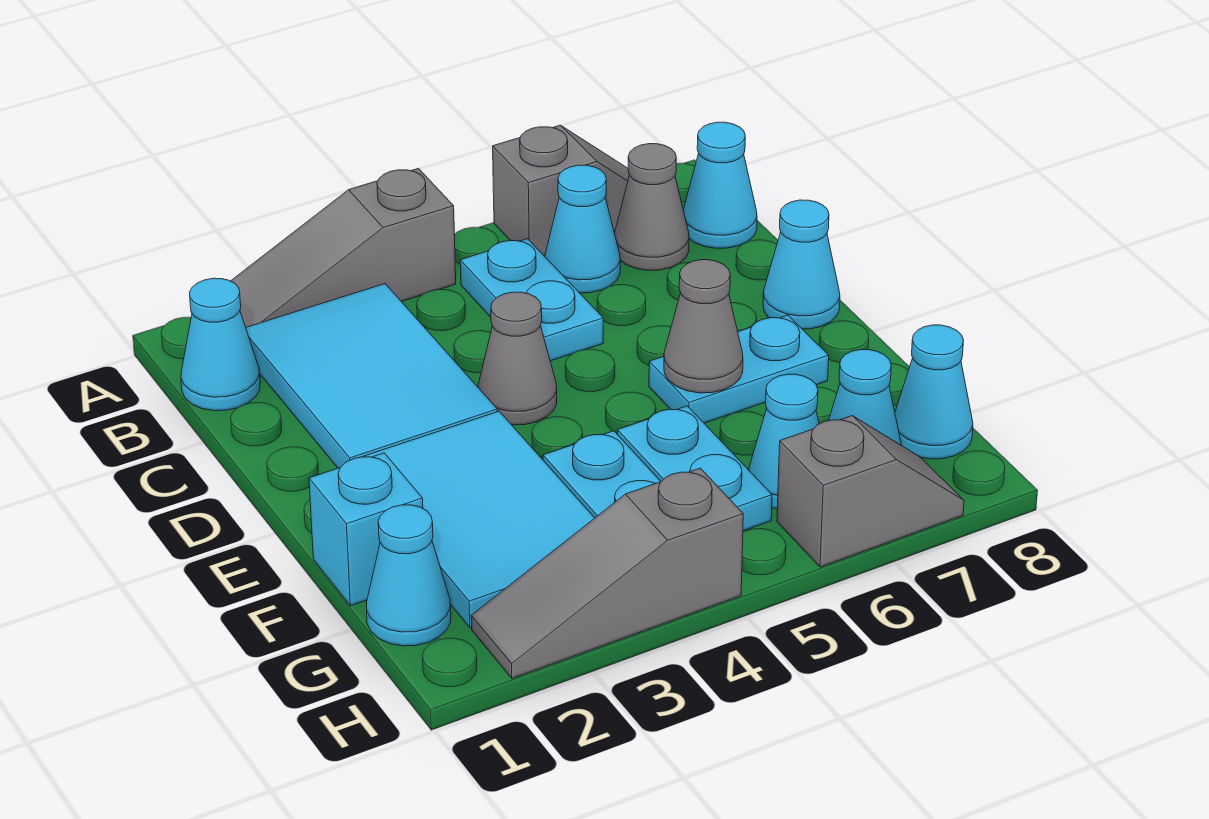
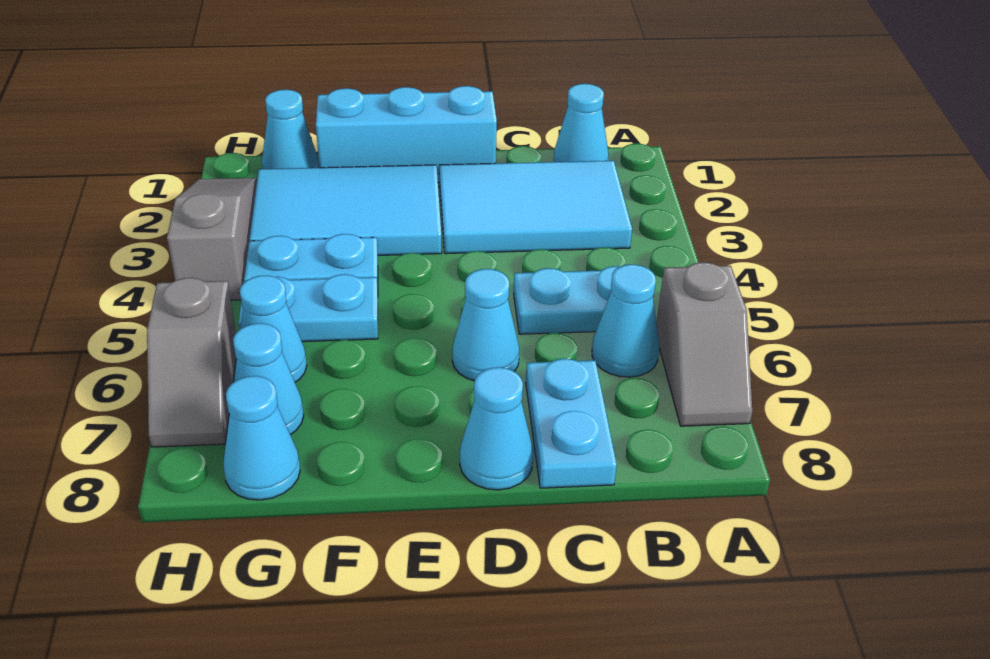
grey slope A2:A4 level 1 top 4 -> none
grey cone B7 level 1 -> none
cyan cone B8 level 1 -> cyan cone D6 level 1
grey cone D4 level 1 -> none
cyan plate E6:E7 level 1 -> cyan plate C7:C8 level 1
grey cone E6 level 2 -> none
cyan brick F1 level 1 -> cyan brick D1:F1 level 1

